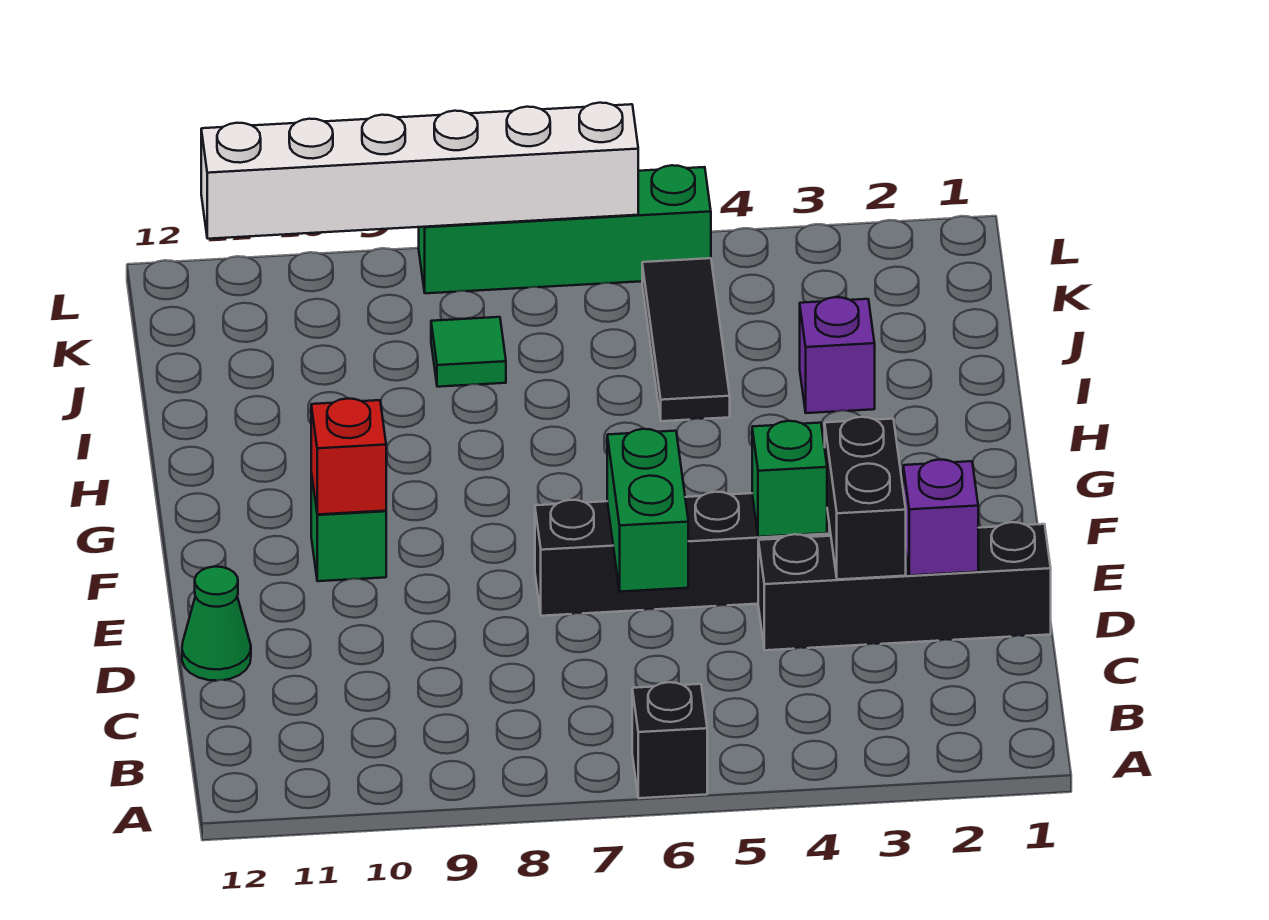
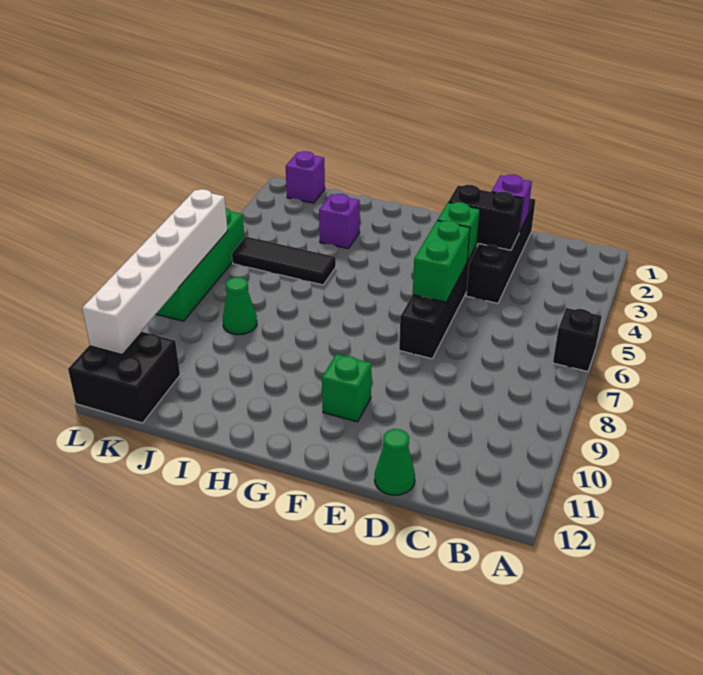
green brick D6:E6 level 2 -> green brick E5:E6 level 2
red brick F10 level 2 -> none
green tile J8 level 1 -> green cone J8 level 1
none -> purple brick K1 level 1
none -> black brick K11:L12 level 1

